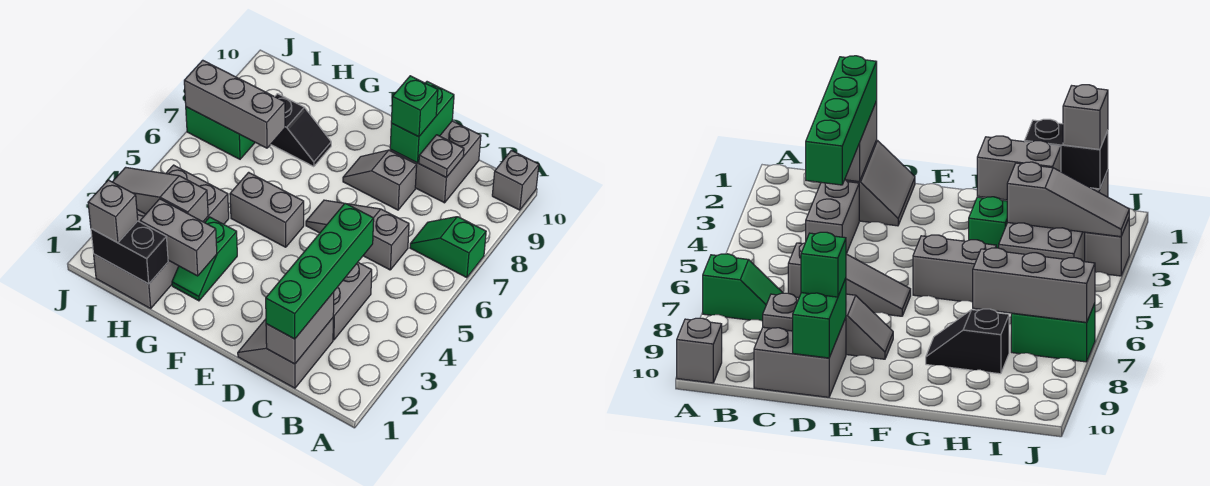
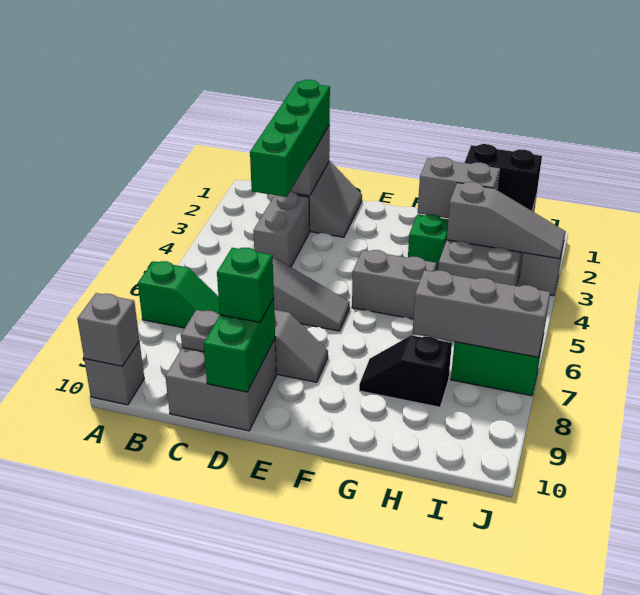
grey brick I1 level 3 -> grey brick A10 level 2

